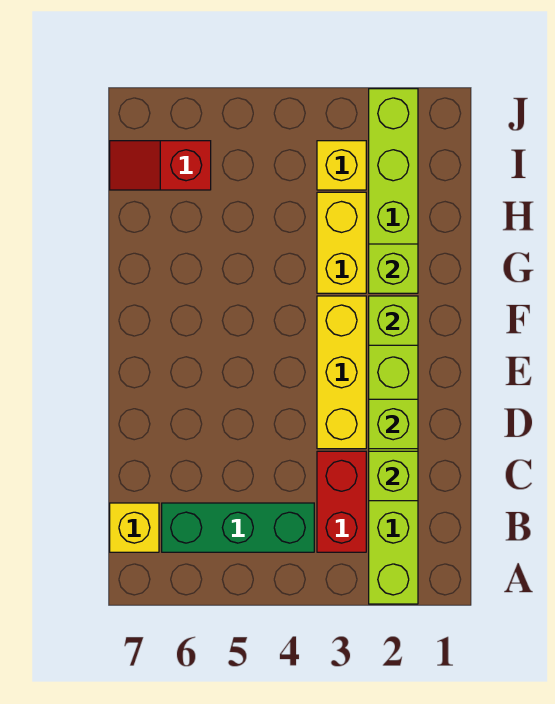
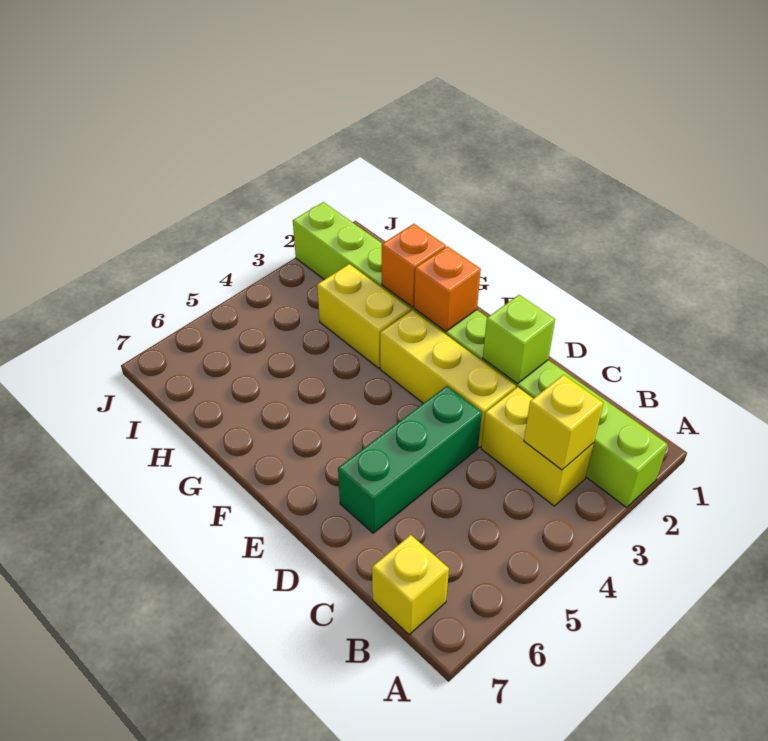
red brick B3:C3 level 1 -> yellow brick B3:C3 level 1
green brick B4:B6 level 1 -> green brick D4:D6 level 1
lime brick C2 level 2 -> none
lime brick F2 level 2 -> orange brick F2 level 2
lime brick G2 level 2 -> orange brick G2 level 2
yellow brick I3 level 1 -> yellow brick B3 level 2
red slope I6:I7 level 1 top 6 -> none

